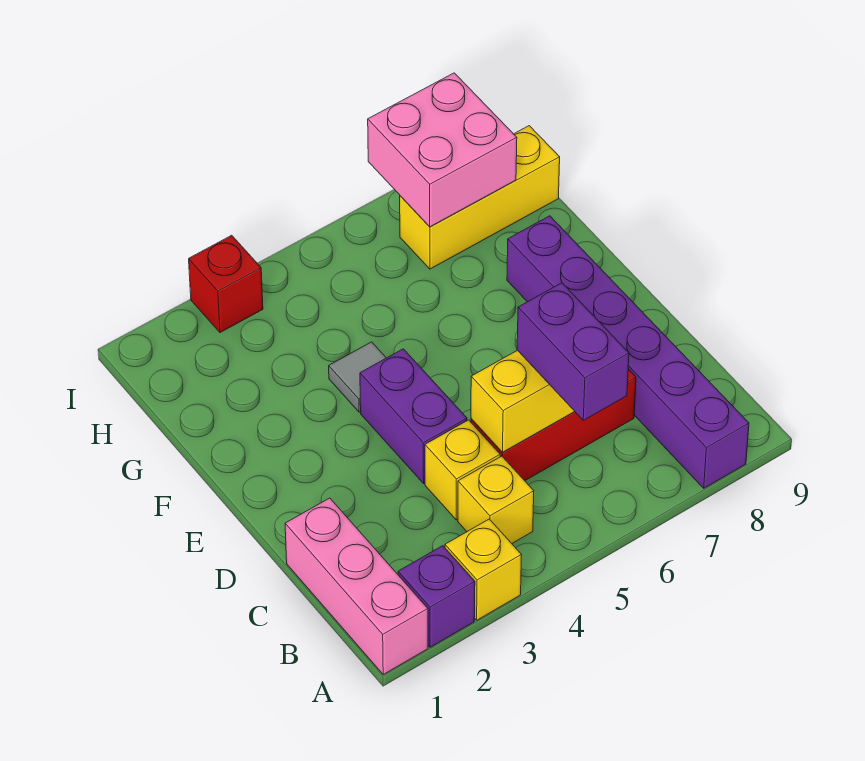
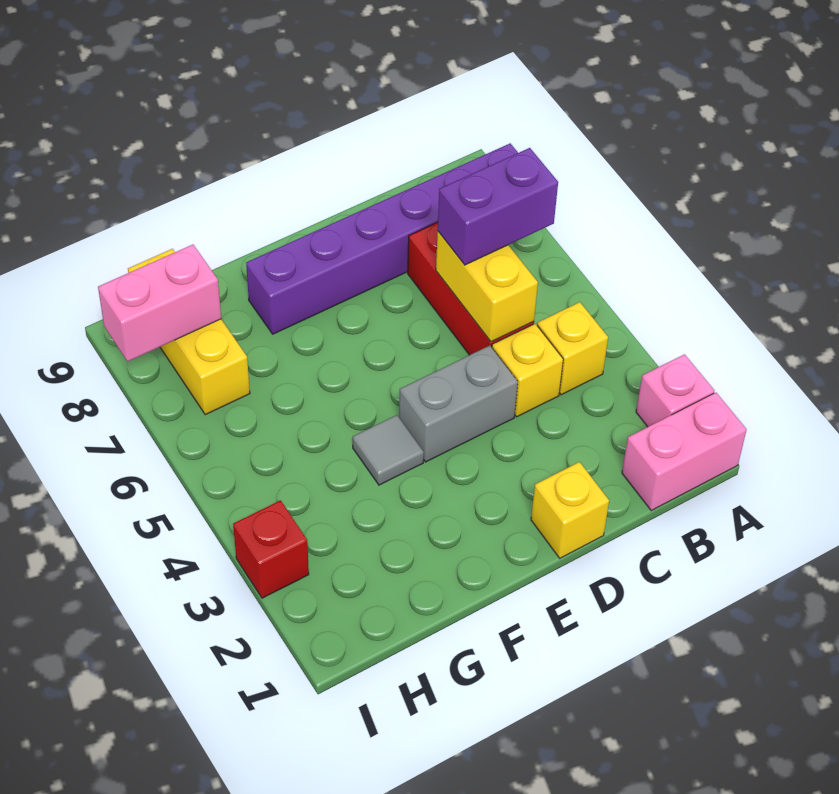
pink brick A1:C1 level 1 -> pink brick A1:B1 level 1
purple brick A2 level 1 -> pink brick A2 level 1
yellow brick A3 level 1 -> yellow brick D1 level 1
purple brick D4:E4 level 1 -> grey brick D4:E4 level 1
pink brick H7:I8 level 2 -> pink brick H8:I8 level 2

